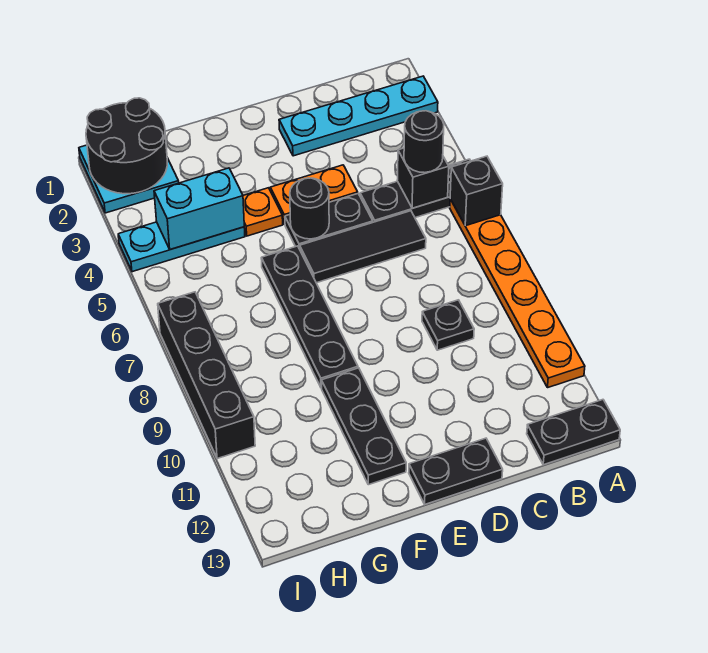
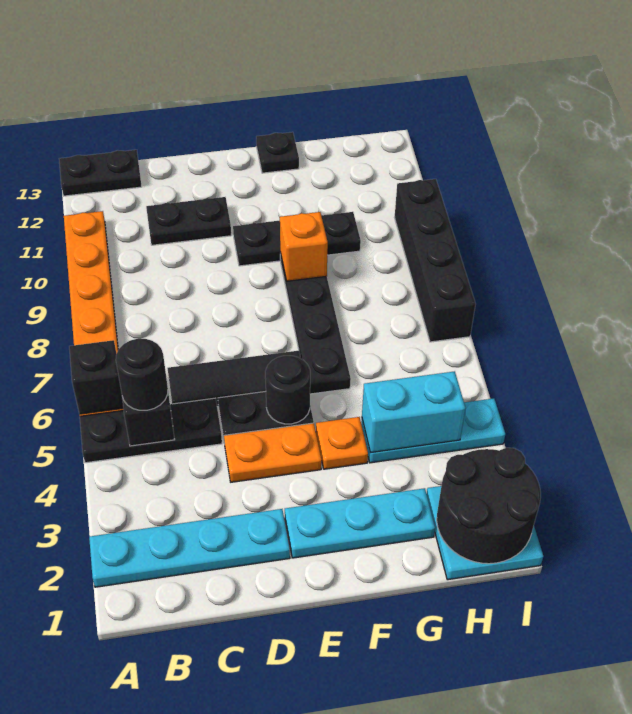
black plate C9 level 1 -> black plate F13 level 1
black plate D13:E13 level 1 -> black plate C11:D11 level 1
none -> cyan plate E2:G2 level 1
none -> orange brick F9 level 2
black plate F10:F12 level 1 -> black plate E10:G10 level 1

